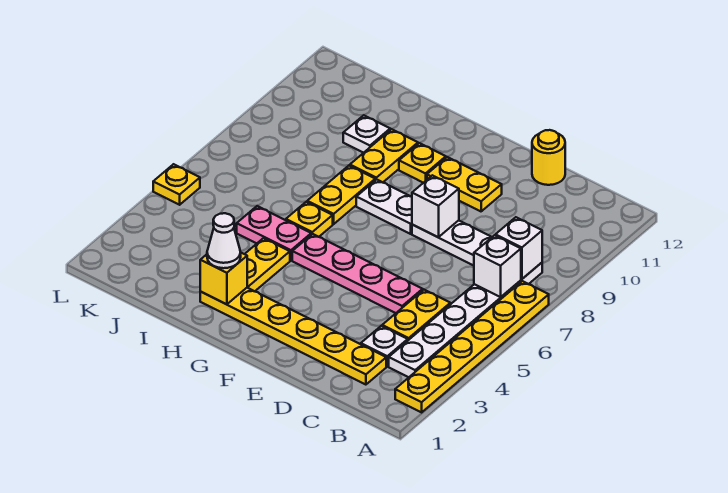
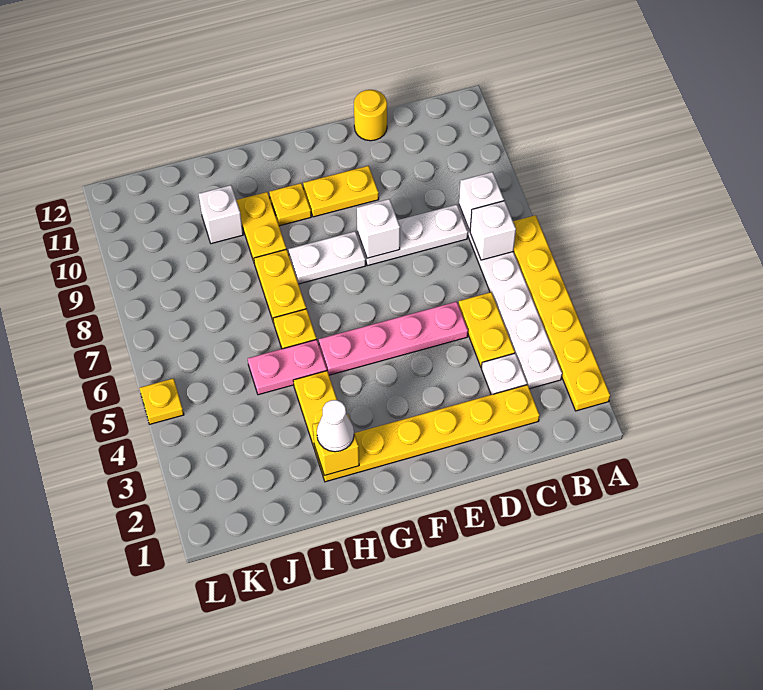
white plate I10 level 1 -> white brick I10 level 1

